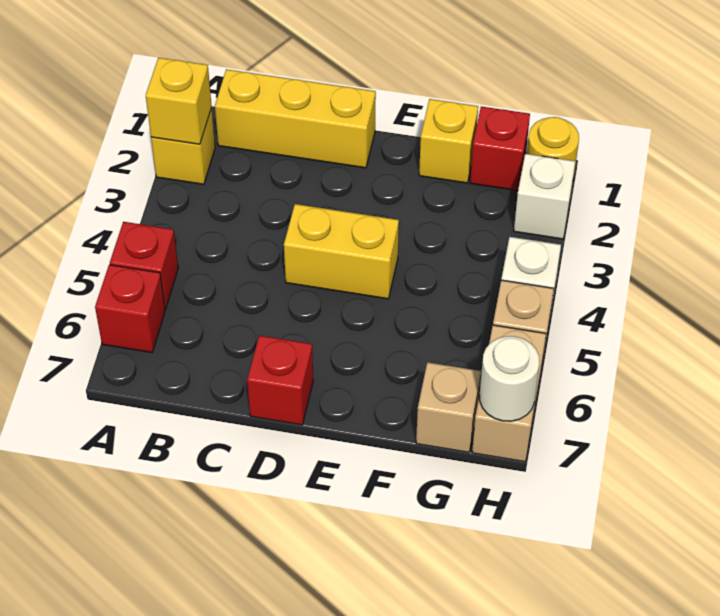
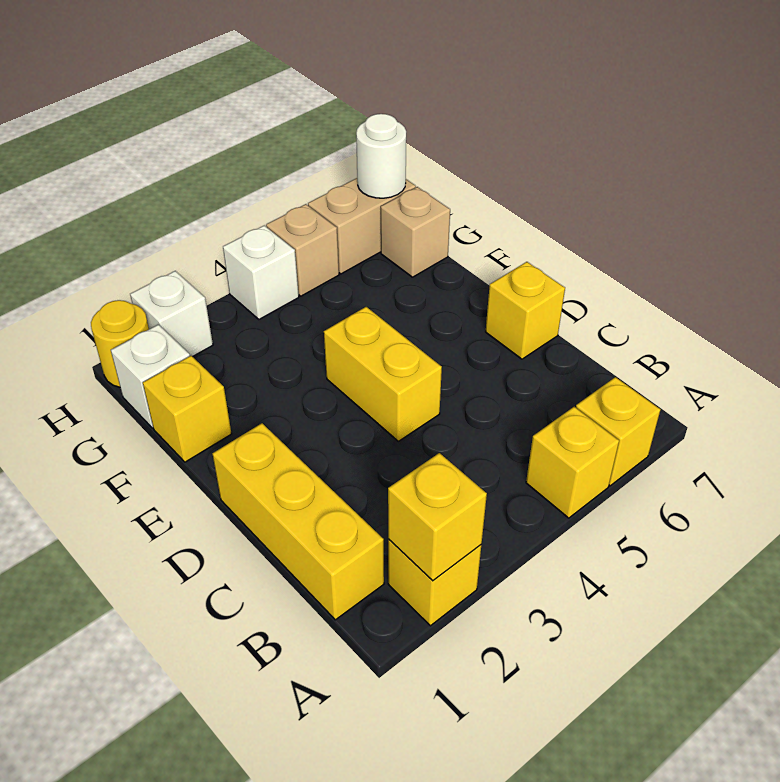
red brick A5 level 1 -> yellow brick A5 level 1
red brick A6 level 1 -> yellow brick A6 level 1
red brick D7 level 1 -> yellow brick D7 level 1
red brick G1 level 1 -> white brick G1 level 1

